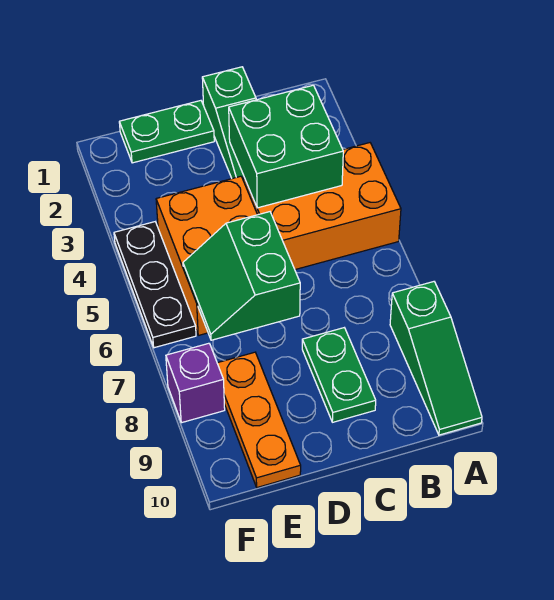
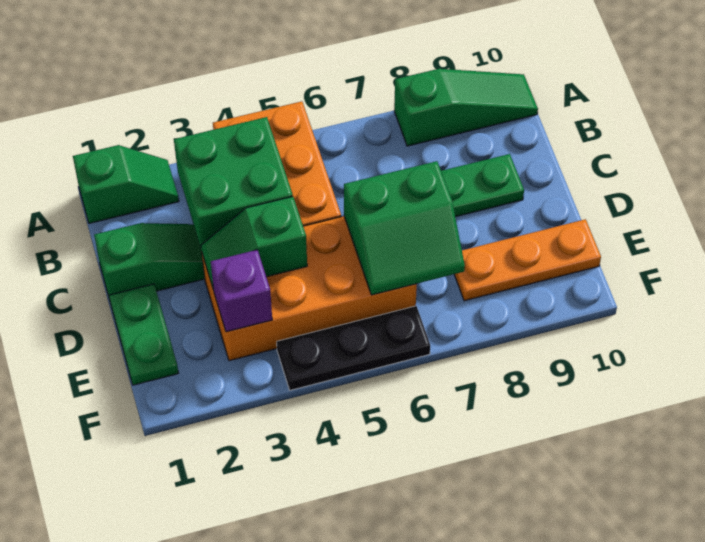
none -> green slope A1:A2 level 1 top 1
none -> green slope D3:D4 level 2 top 4
orange brick D4:E6 level 1 -> orange brick D3:E6 level 1
purple brick F8 level 1 -> purple brick E3 level 2

